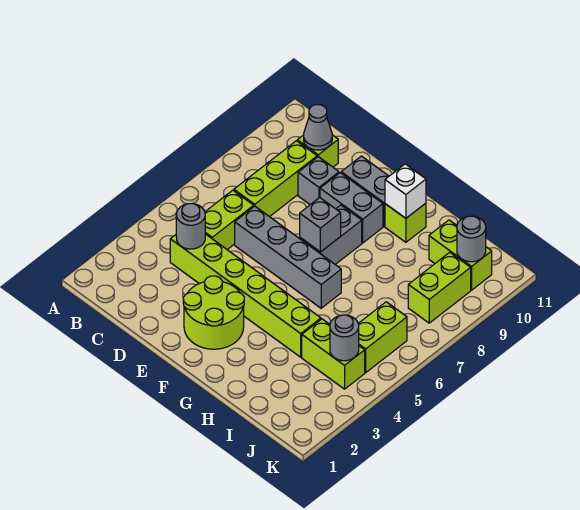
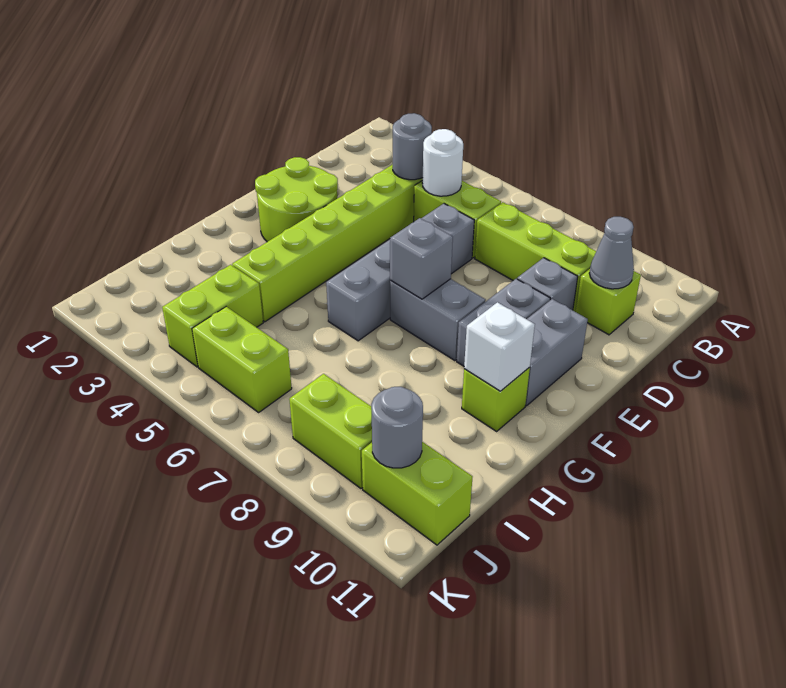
none -> white round brick C5 level 2
lime brick I10:J10 level 1 -> lime brick J10:J11 level 1
grey round brick J4 level 2 -> none

